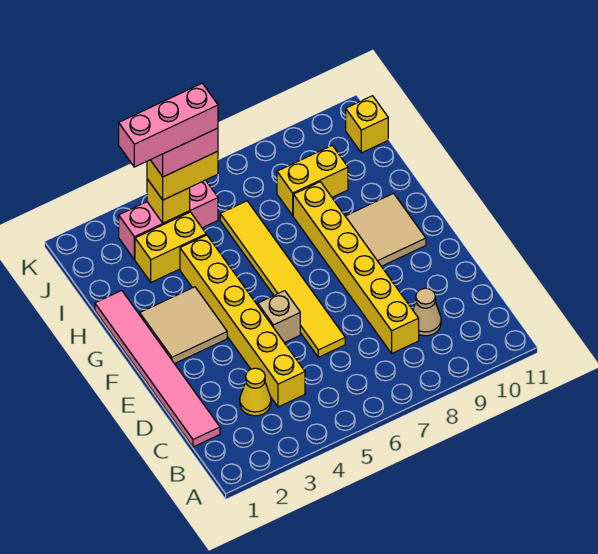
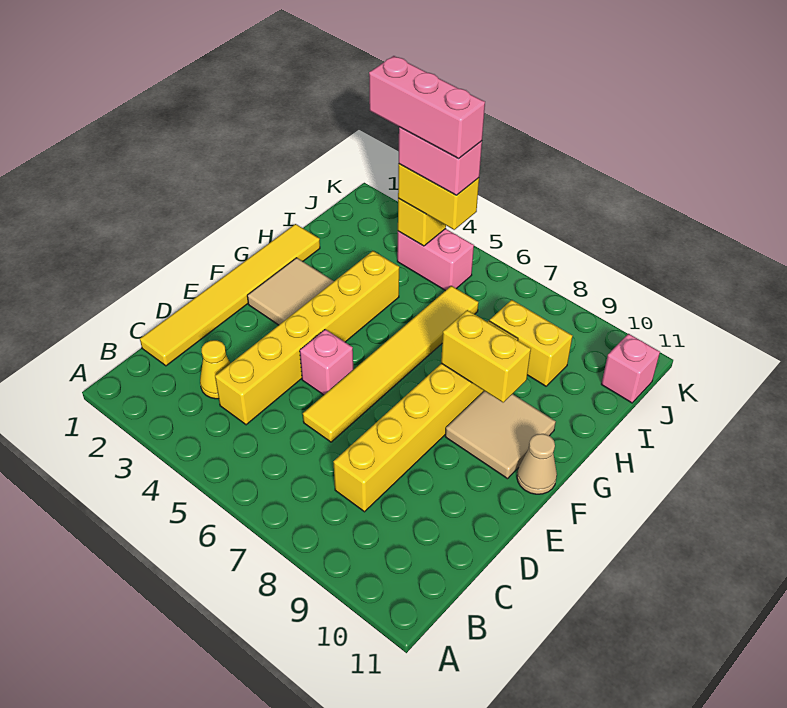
pink tile C1:H1 level 1 -> yellow tile C1:H1 level 1
tan cone C9 level 1 -> tan cone F11 level 1
tan brick E5 level 1 -> pink brick E5 level 1
yellow brick I3:I4 level 1 -> yellow brick G8:G9 level 2
pink brick J3:J5 level 1 -> pink brick J4:J5 level 1
yellow brick J11 level 1 -> pink brick J11 level 1

